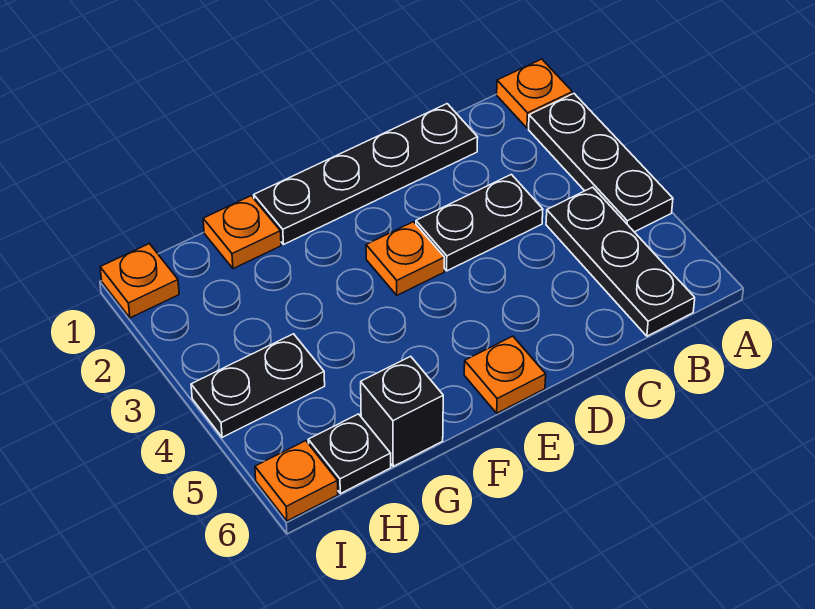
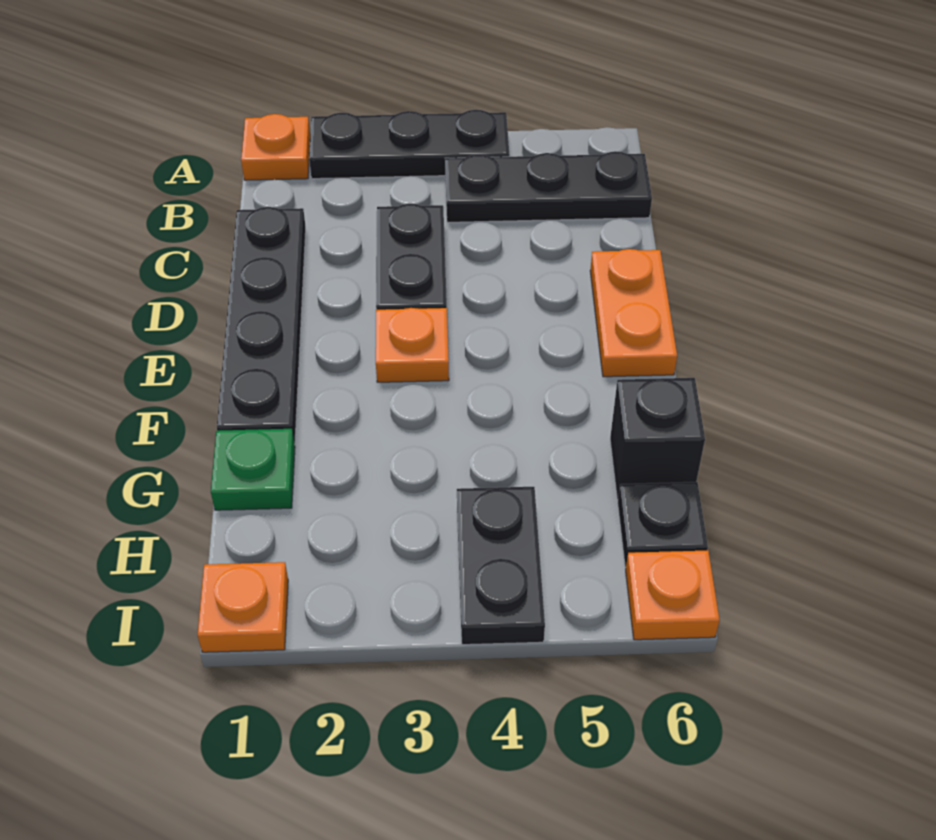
orange plate E6 level 1 -> orange plate D6:E6 level 1
orange plate G1 level 1 -> green plate G1 level 1

